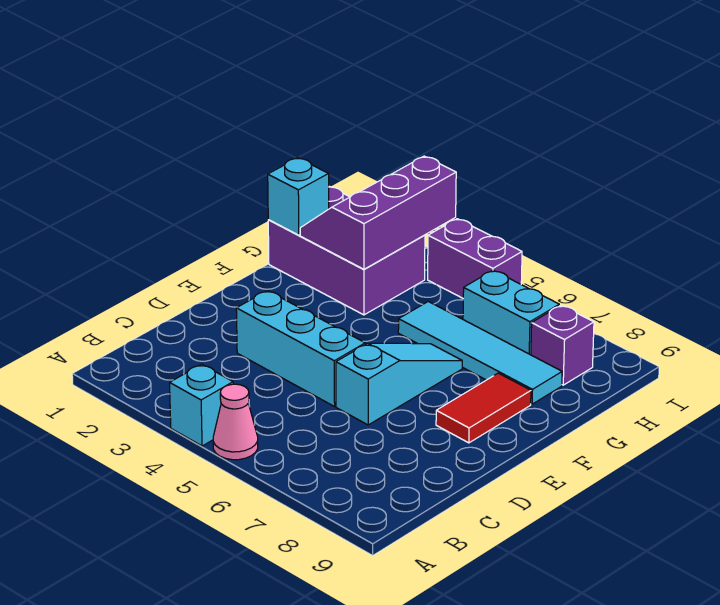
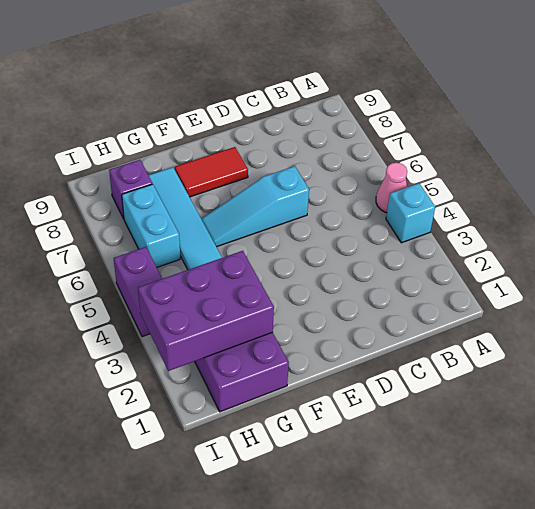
cyan brick D3:D5 level 1 -> none
cyan brick G1 level 2 -> none
purple slope G2:I3 level 2 top 3 -> purple brick G2:I3 level 2

